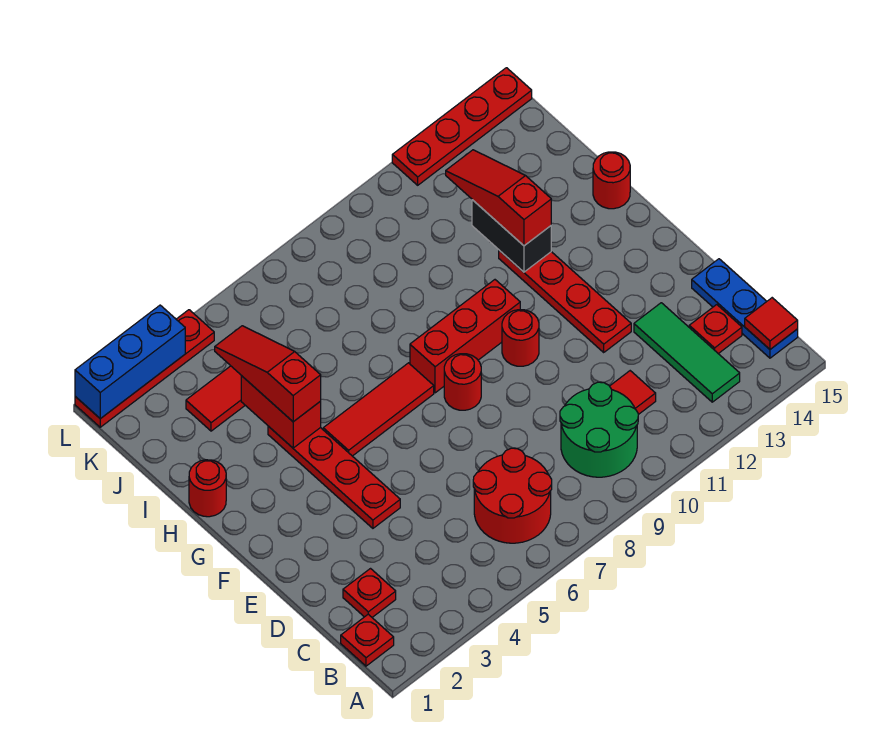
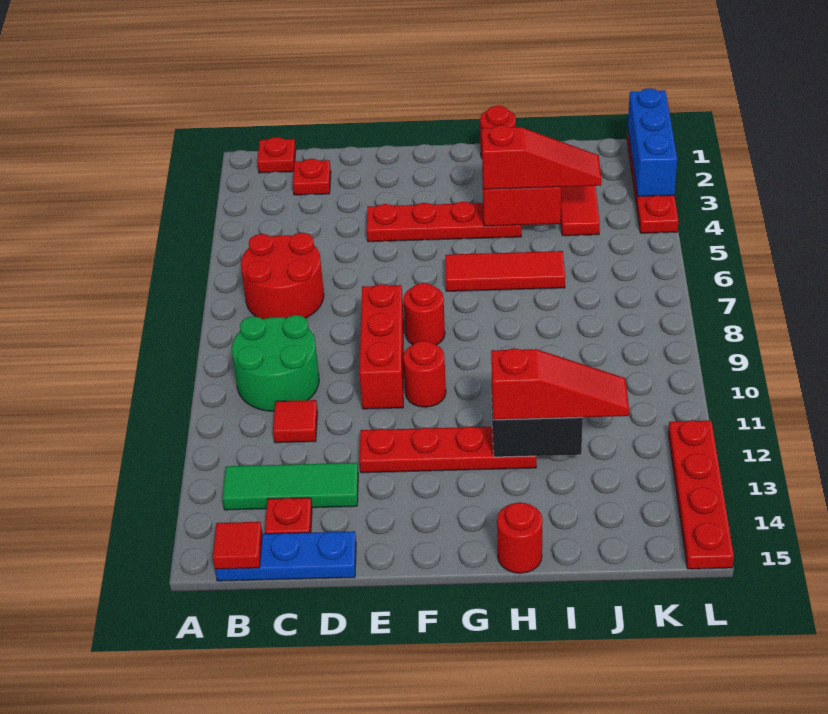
red tile G5:G7 level 1 -> red tile G6:I6 level 1
red brick G8:G10 level 1 -> red brick E8:E10 level 1

